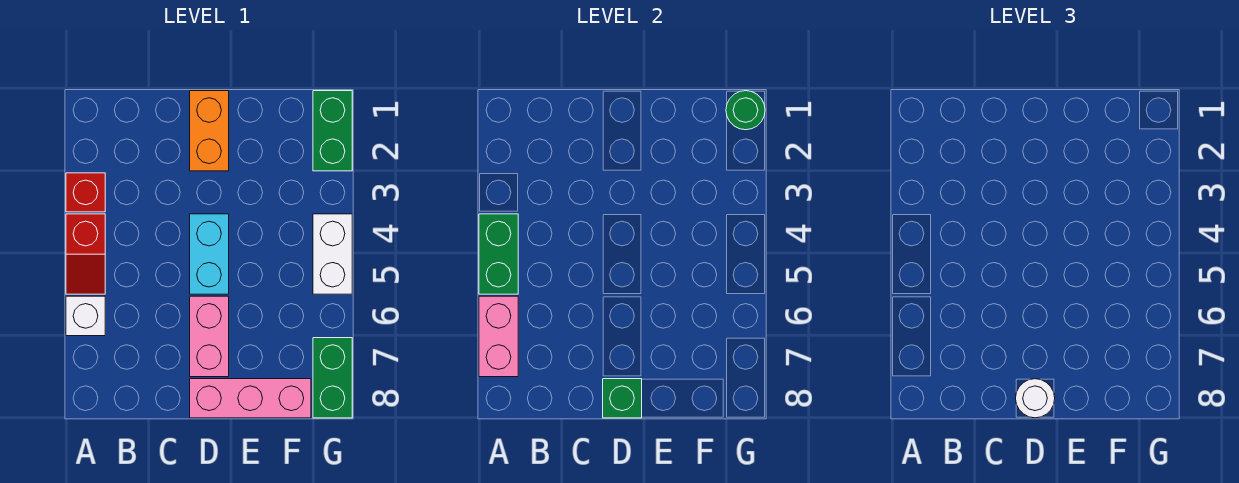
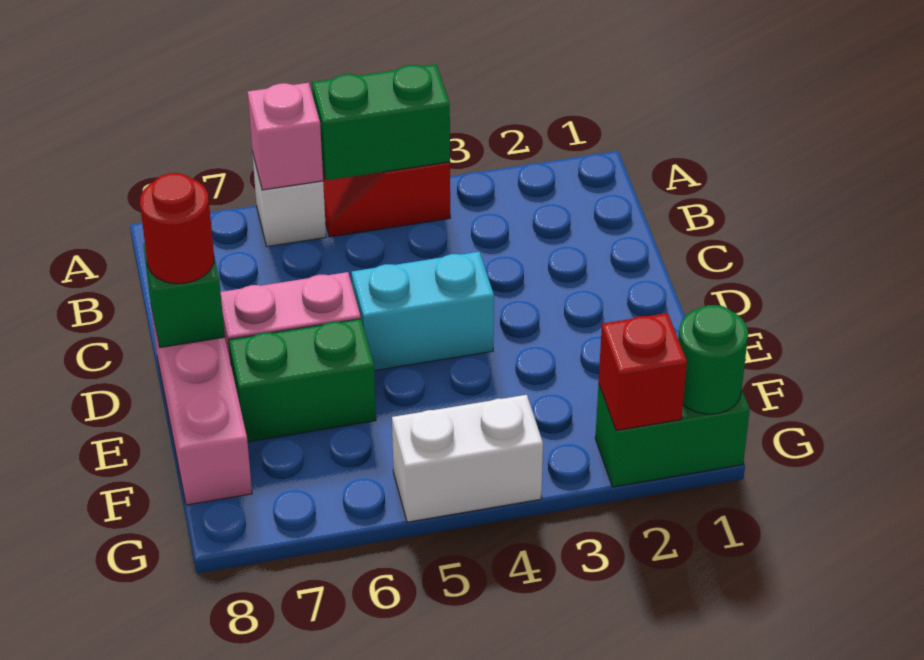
red brick A3 level 1 -> red brick G2 level 2
pink brick A6:A7 level 2 -> pink brick A6 level 2
orange brick D1:D2 level 1 -> none
white round brick D8 level 3 -> red round brick D8 level 3
green brick G7:G8 level 1 -> green brick E6:E7 level 1

